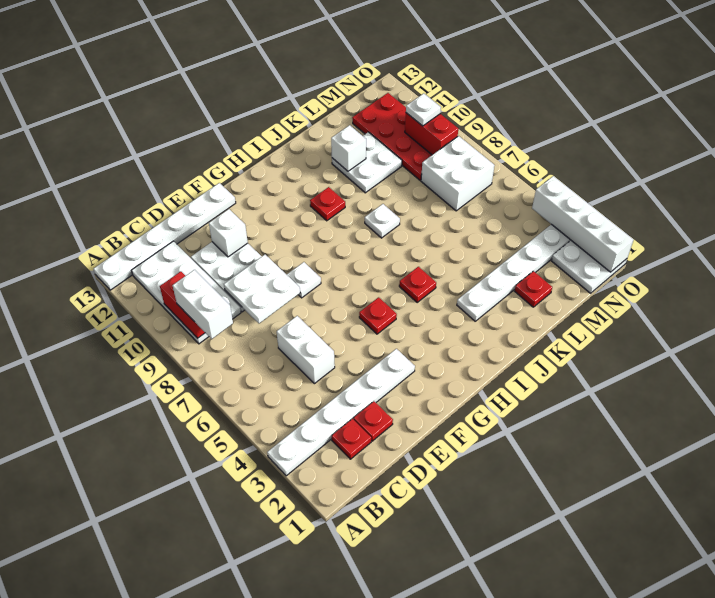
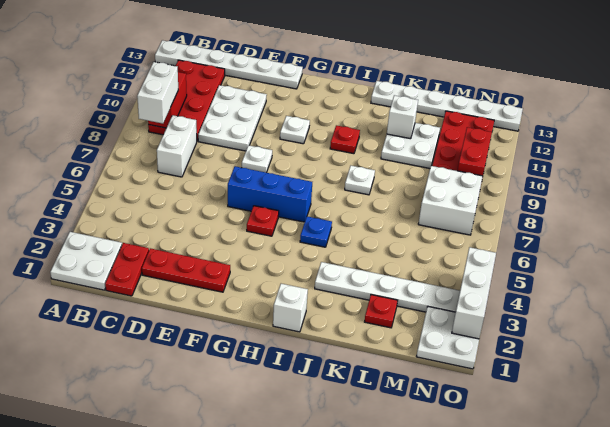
white plate A3:F3 level 1 -> white plate J13:O13 level 1
white plate B9:C12 level 1 -> red plate B9:C12 level 1
red plate C2 level 1 -> red plate C1:C2 level 1
red plate D2 level 1 -> red plate D2:F2 level 1
white brick D5:D6 level 1 -> white brick C7:C8 level 1
white plate D8:E9 level 2 -> white plate A1:B2 level 1
white brick E11 level 2 -> white brick I1 level 1
none -> blue brick F6:H6 level 1
red plate I5 level 1 -> blue plate I5 level 1
white plate N10 level 3 -> white plate G10 level 1
white brick O1:O4 level 2 -> white brick O2:O4 level 2

